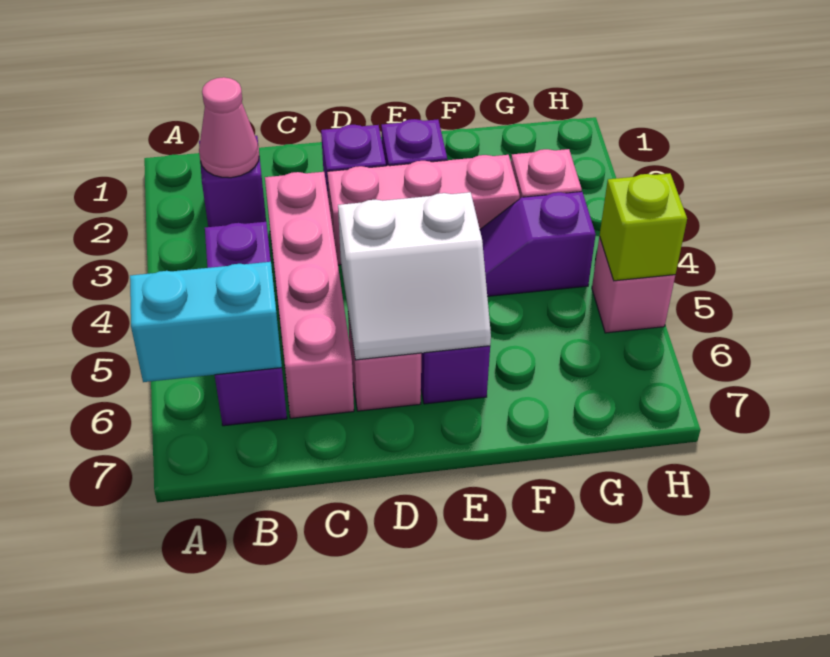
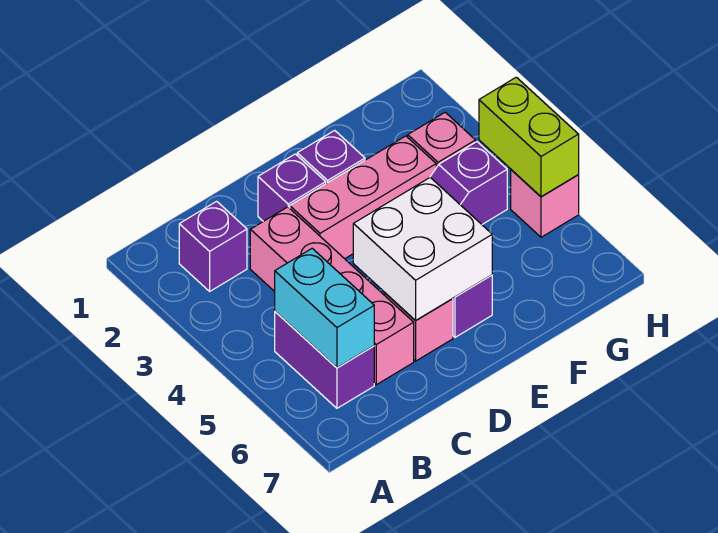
cyan brick A6:B6 level 2 -> cyan brick B5:B6 level 2
pink cone B2 level 2 -> none
purple brick B4:B6 level 1 -> purple brick B5:B6 level 1
white slope D5:E6 level 2 top 5 -> white brick D5:E6 level 2
lime brick H5 level 2 -> lime brick H4:H5 level 2

